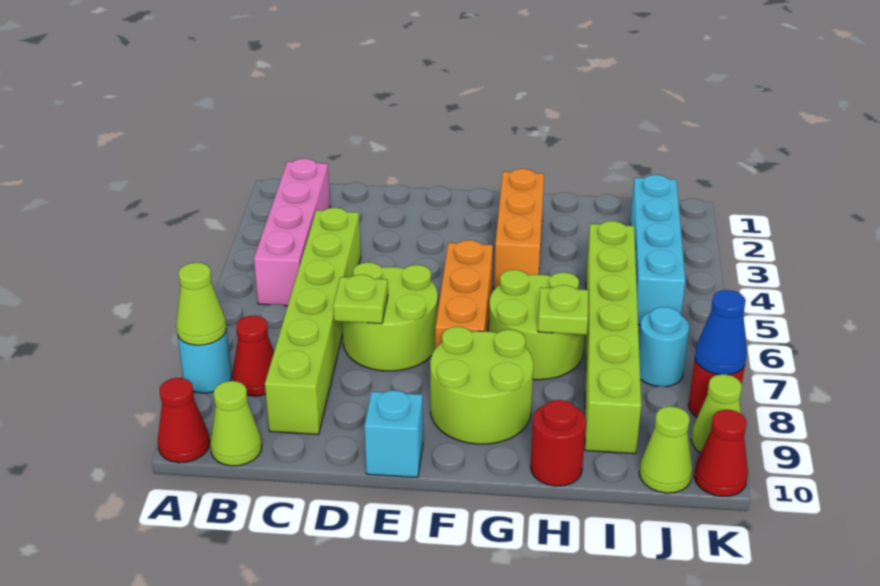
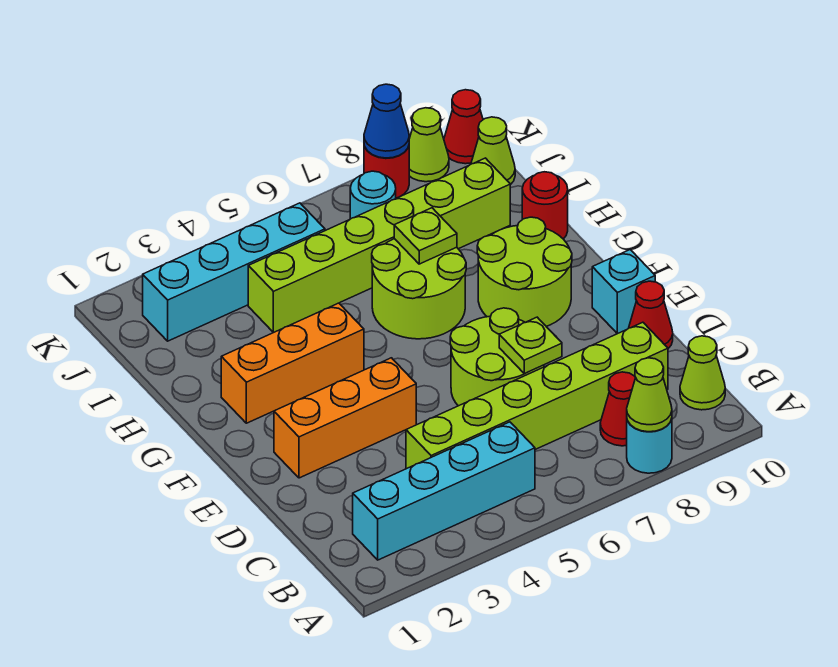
red cone A10 level 1 -> red cone D10 level 1
pink brick B2:B5 level 1 -> cyan brick B2:B5 level 1
orange brick F5:F7 level 1 -> orange brick E2:E4 level 1

